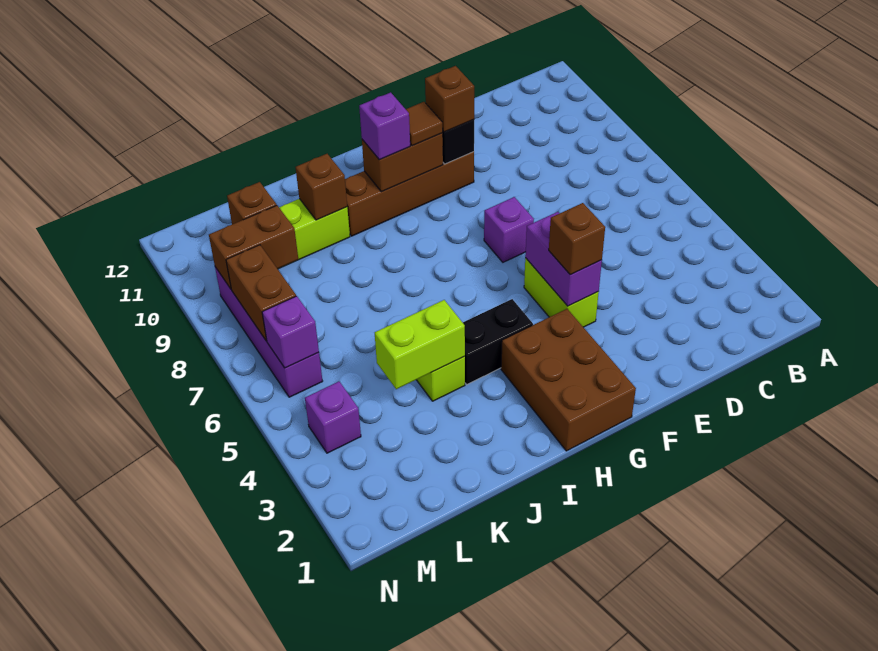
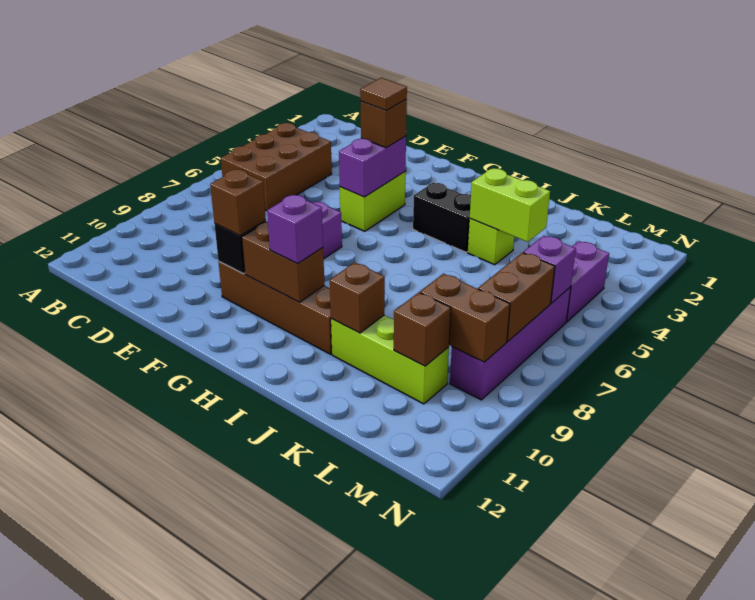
brown brick G1:H3 level 1 -> brown brick B4:C6 level 1
brown tile G10 level 3 -> brown tile F4 level 4
purple brick M4 level 1 -> purple brick M4:M5 level 1

